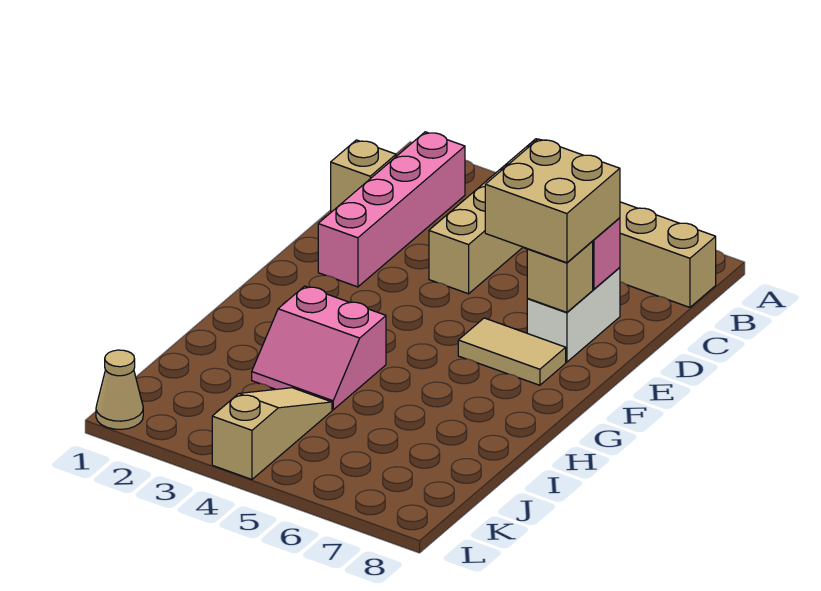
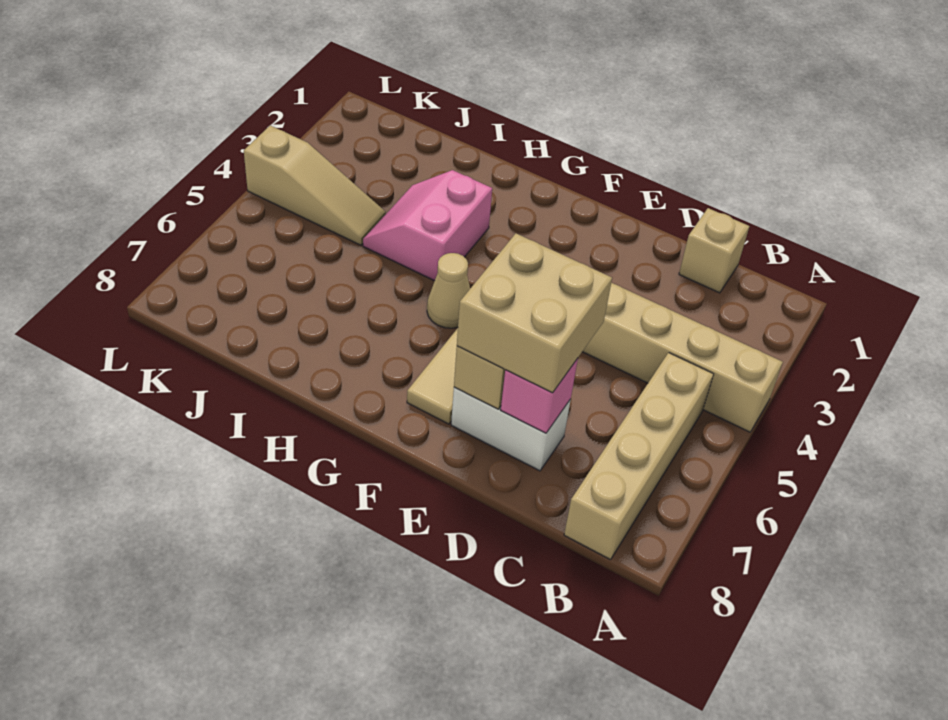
pink brick B2:E2 level 1 -> none
tan cone L1 level 1 -> tan cone G5 level 1

